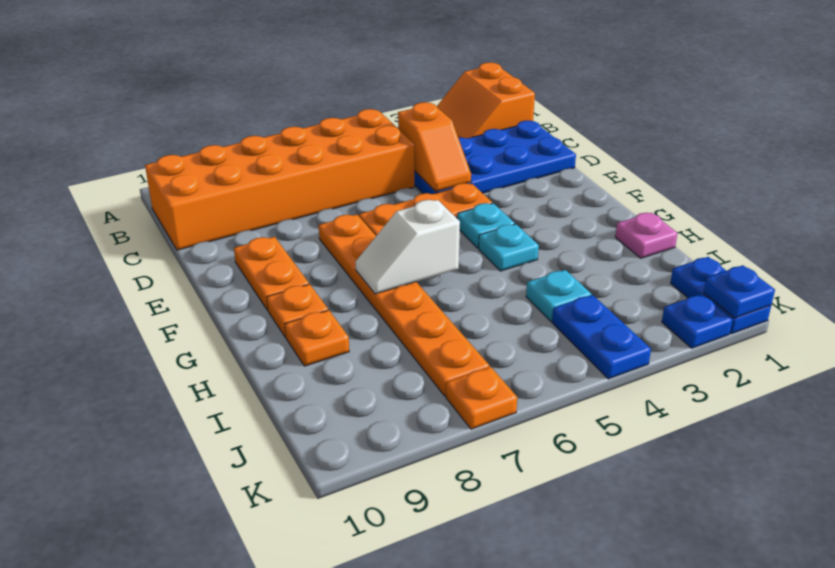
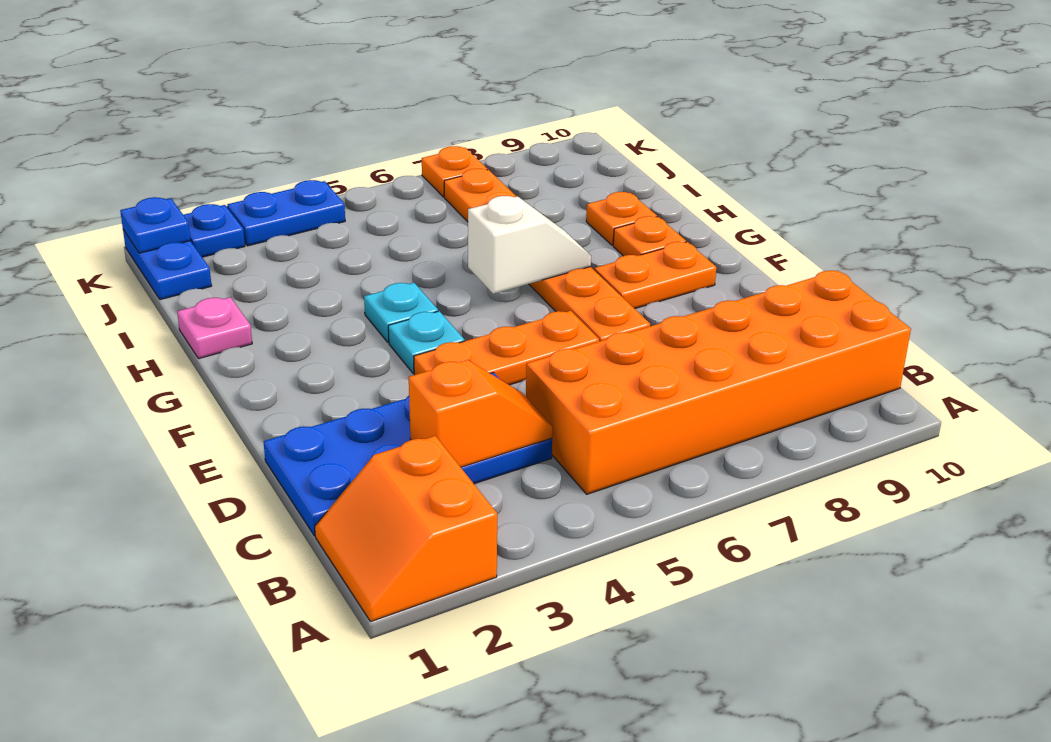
orange slope A1:B2 level 1 top 1 -> orange slope A1:B2 level 1 top 2
orange slope C4:D4 level 2 top C -> orange slope C3:C4 level 2 top 3
orange plate E9:F9 level 1 -> orange plate F8:F9 level 1
cyan plate I4 level 1 -> none
blue plate J4:K4 level 1 -> blue plate K3:K4 level 1

